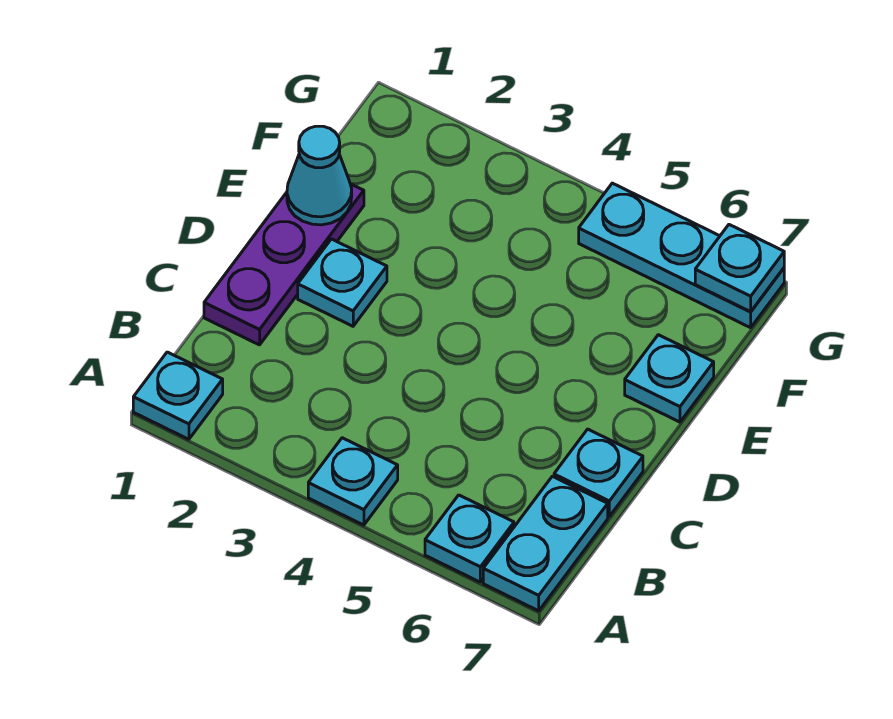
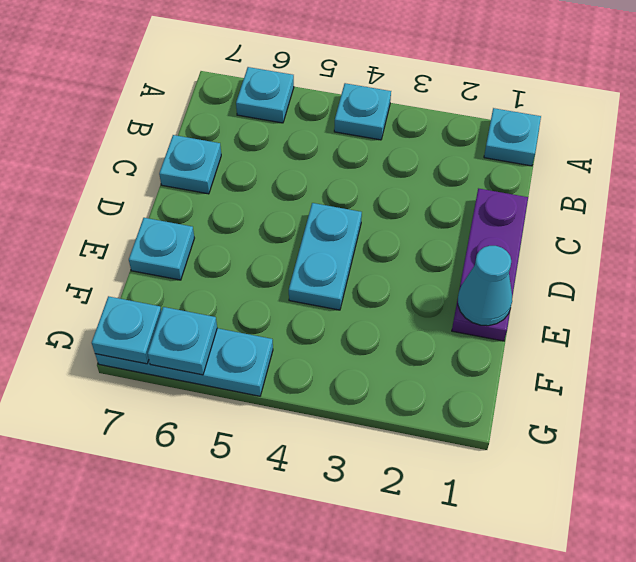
cyan plate A7:B7 level 1 -> cyan plate D4:E4 level 1
cyan plate D2 level 1 -> cyan plate G6 level 2

